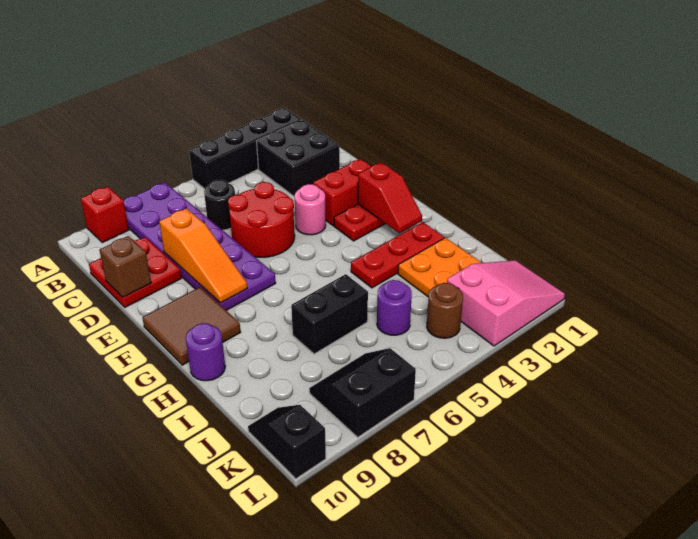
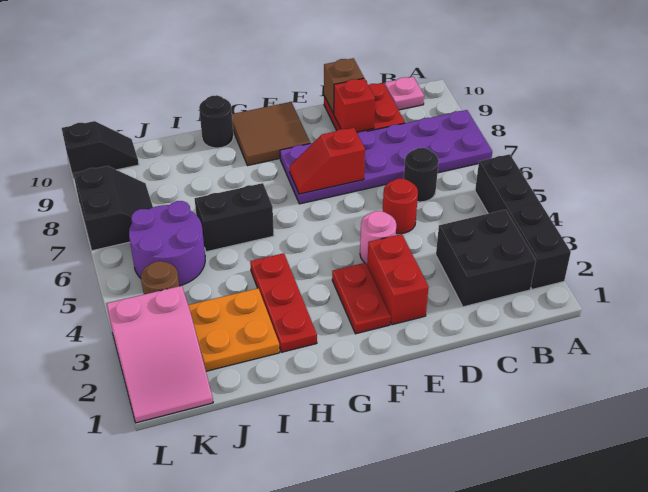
red brick A9 level 1 -> red brick D9 level 2
none -> pink plate B10 level 1
red round brick D5:E6 level 1 -> red round brick D5 level 1
orange slope D8:F8 level 2 top D -> none
red slope F2:G2 level 2 top F -> red slope E7:F7 level 2 top E
purple round brick H10 level 1 -> black round brick H10 level 1
black brick I6:I7 level 1 -> black brick H6:I6 level 1
purple round brick J5 level 1 -> purple round brick J5:K6 level 1

